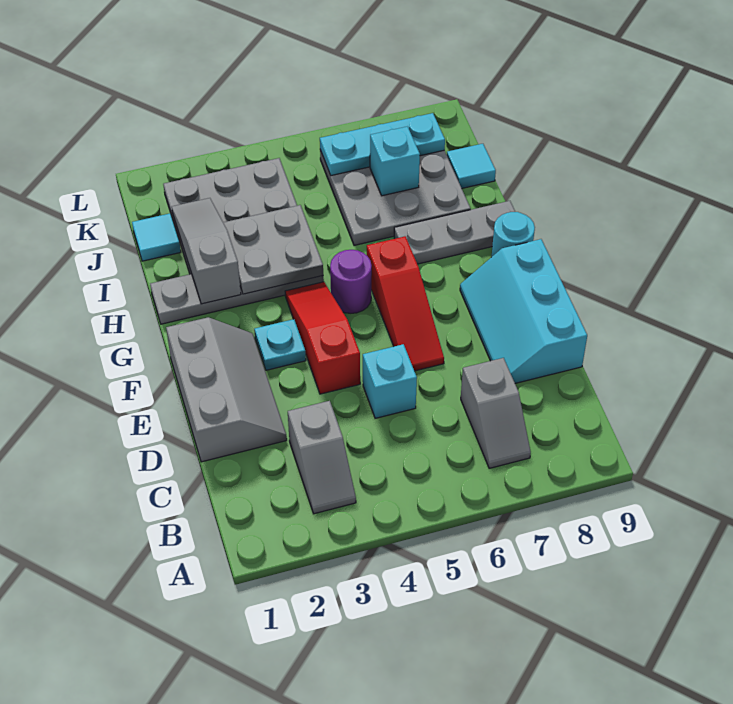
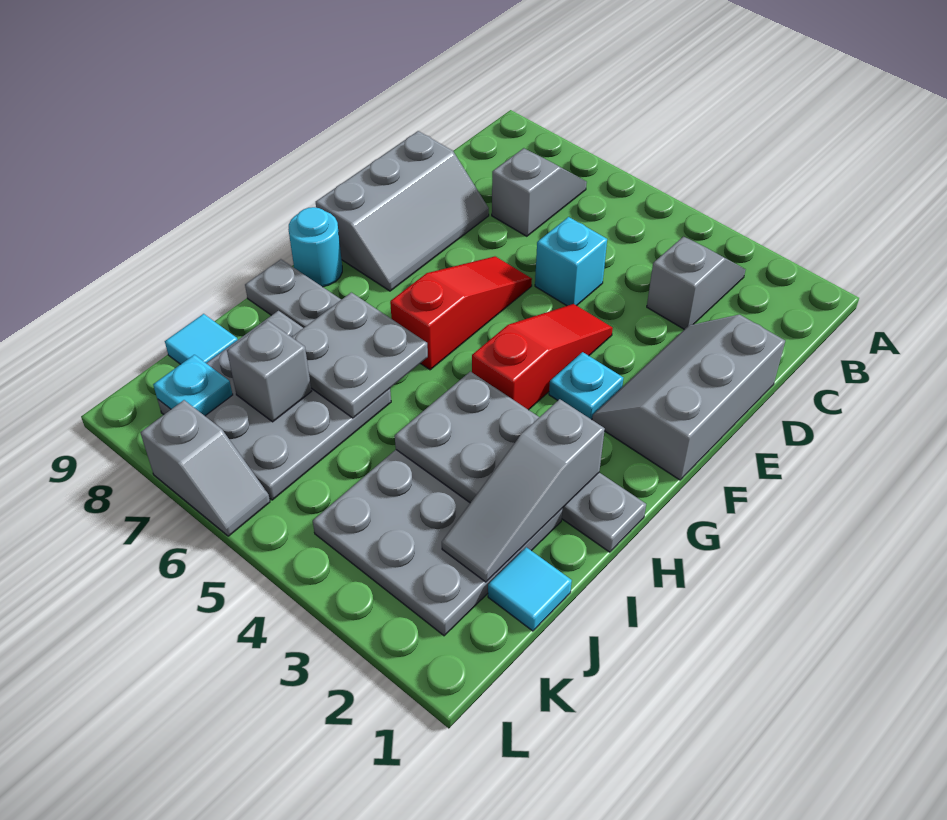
cyan slope D8:F9 level 1 top 9 -> grey slope D8:F9 level 1 top 9
red slope E4:G4 level 1 top E -> red slope E4:G4 level 1 top G
purple round brick G5 level 1 -> none
none -> grey plate H6:I7 level 2
cyan brick J7 level 2 -> grey brick J7 level 2
cyan plate K6:K8 level 2 -> cyan plate K8 level 2
none -> grey slope L6:L7 level 1 top 7

